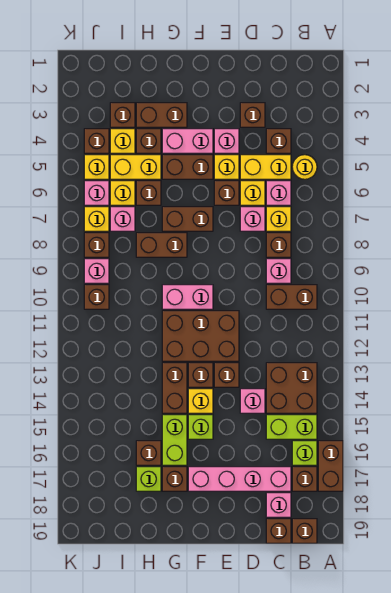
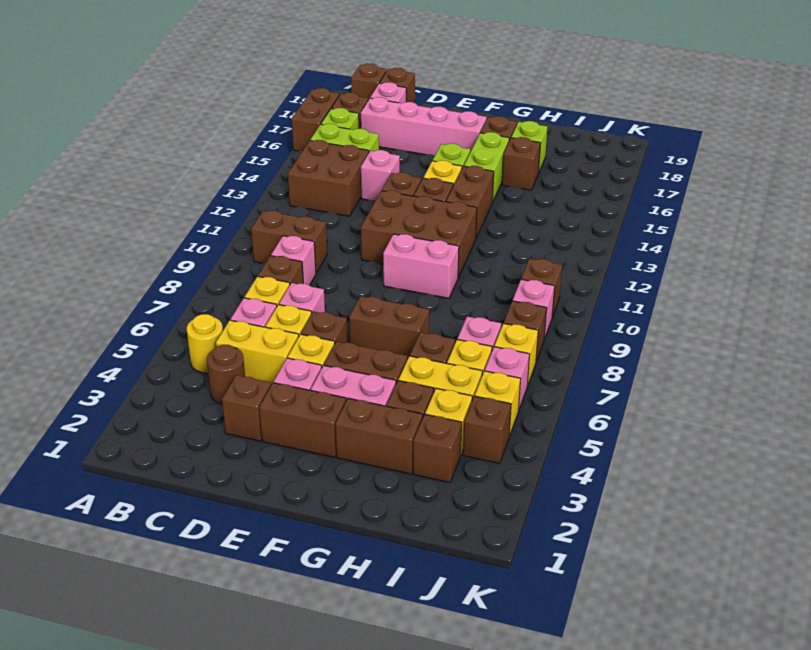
brown brick C4 level 1 -> brown round brick C4 level 1
brown brick G8:H8 level 1 -> brown brick E3:F3 level 1

